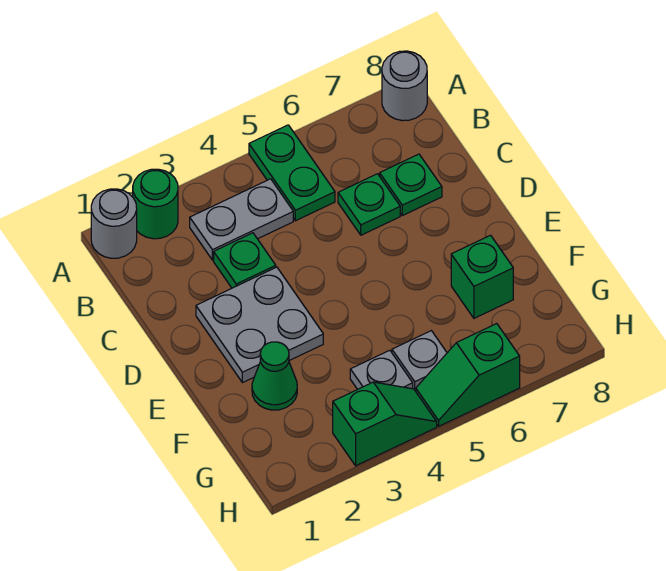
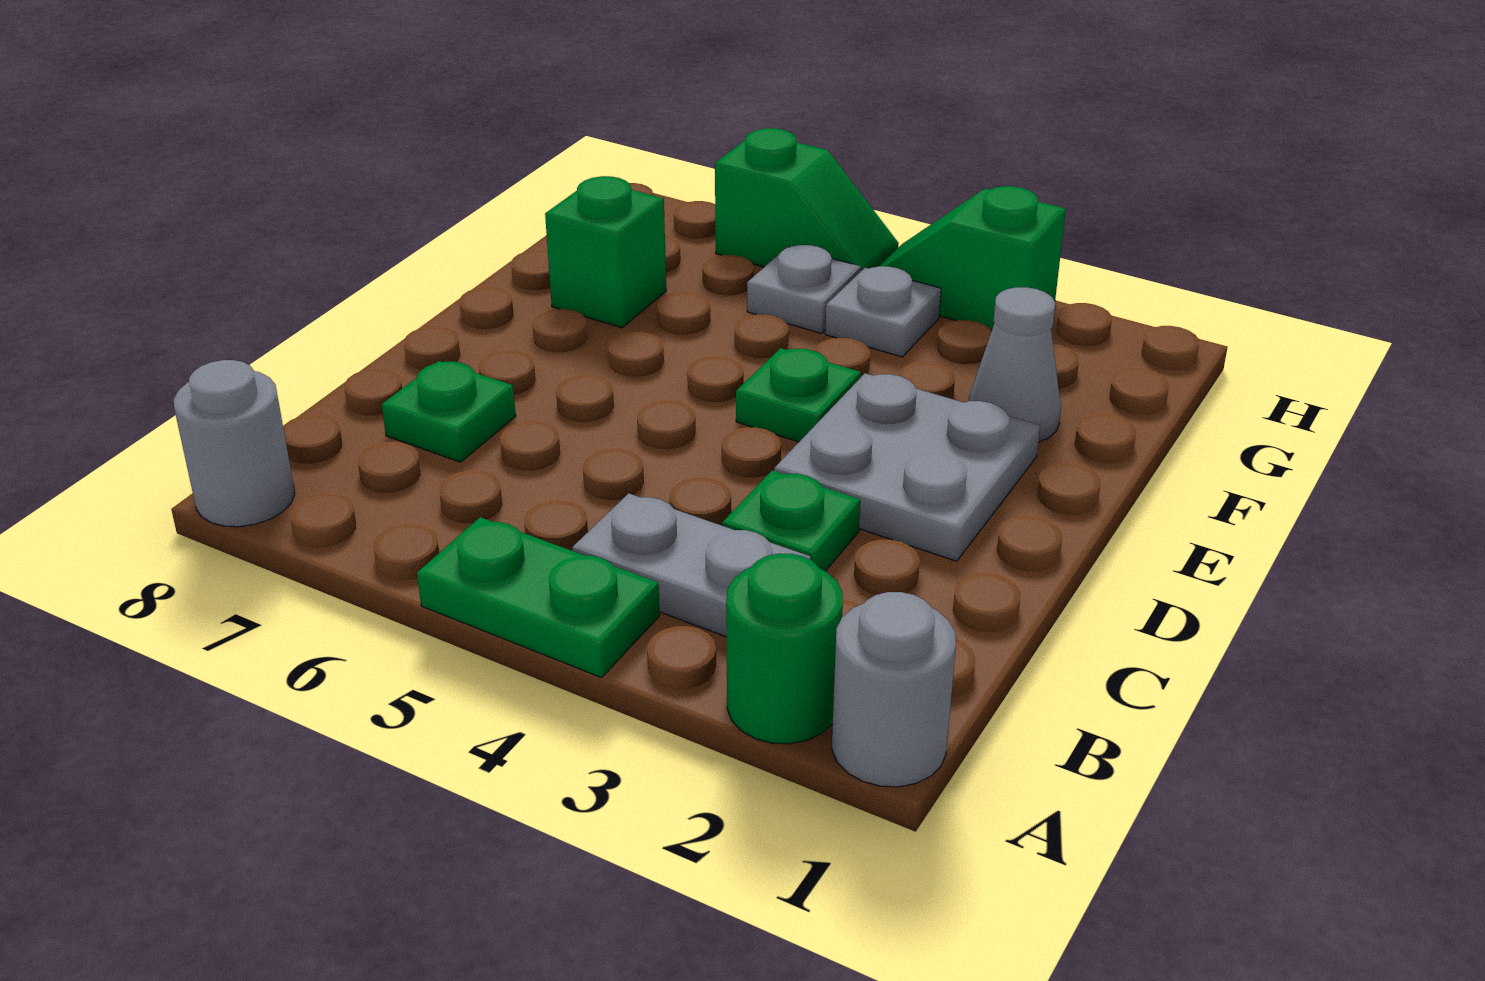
green plate A5:B5 level 1 -> green plate A4:A5 level 1
green plate C6 level 1 -> green plate E4 level 1
green cone F2 level 1 -> grey cone F2 level 1

